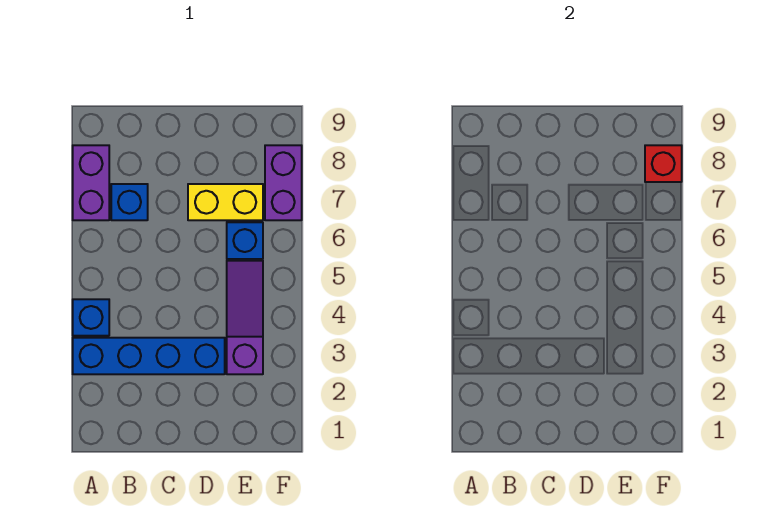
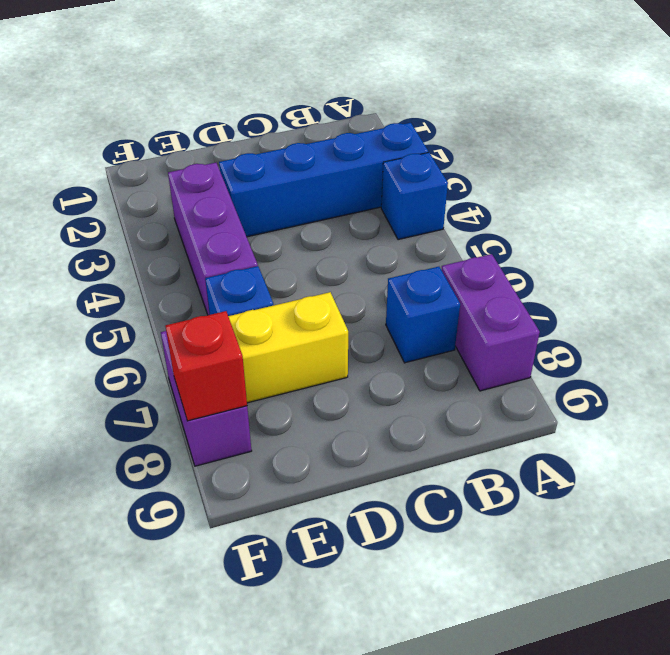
purple slope E3:E5 level 1 top 3 -> purple brick E3:E5 level 1

